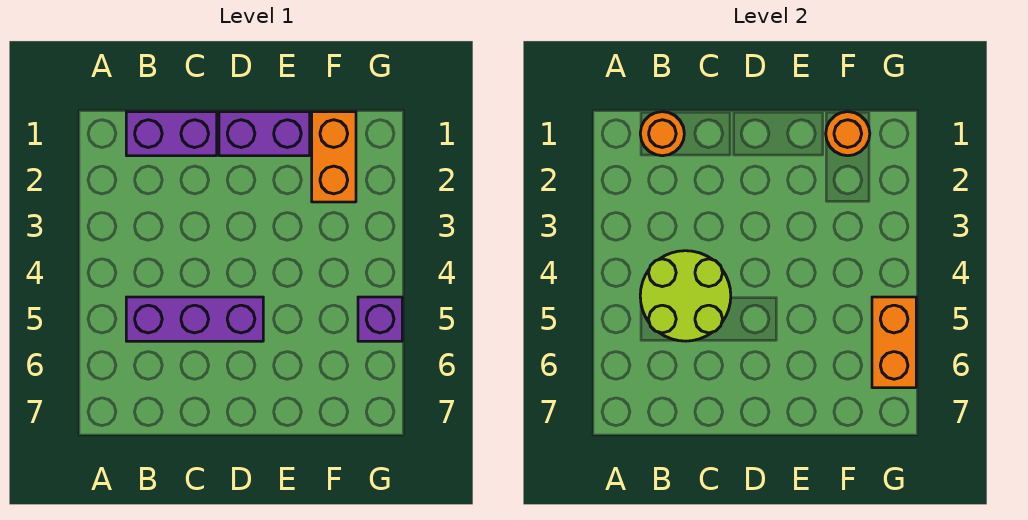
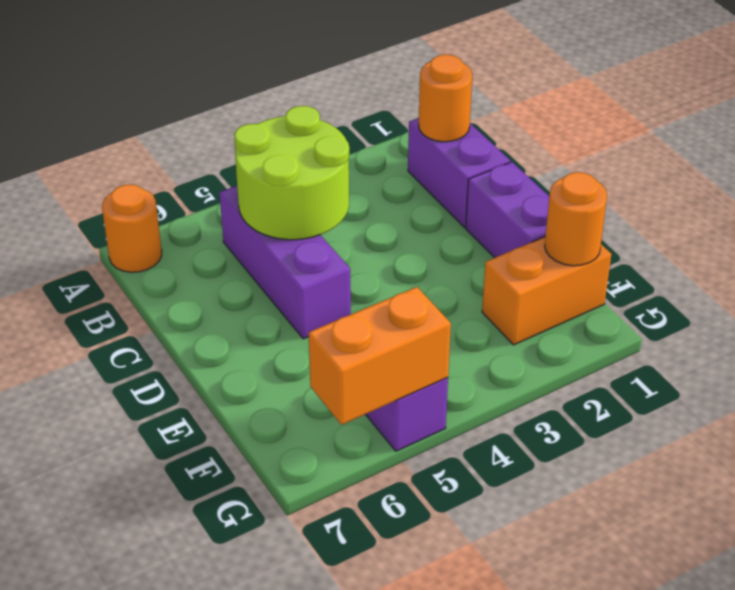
none -> orange round brick A7 level 1

